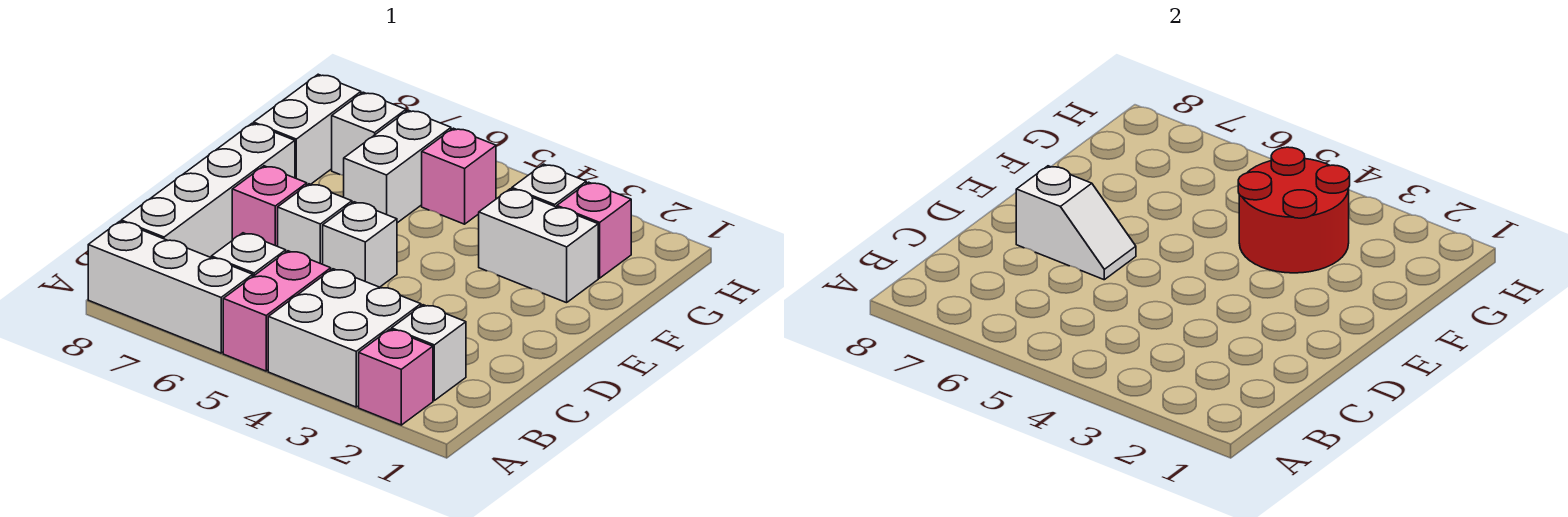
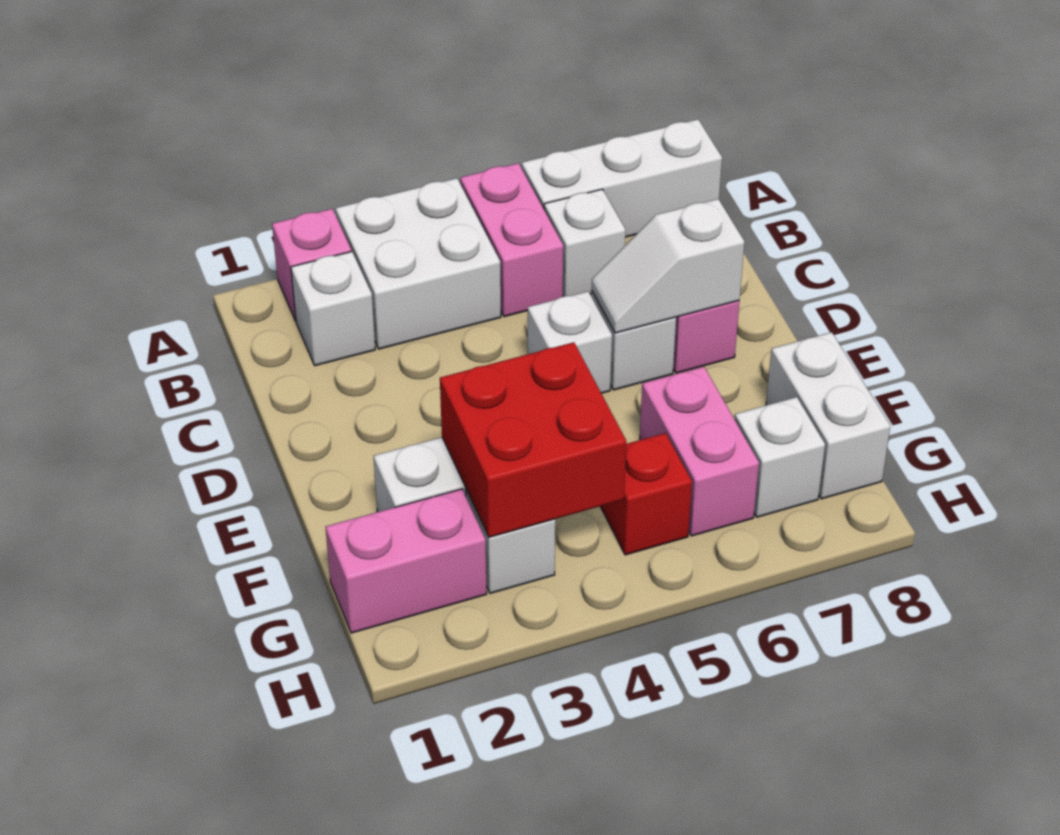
white brick B8:E8 level 1 -> none
red round brick F3:G4 level 2 -> red brick F3:G4 level 2
white brick F6:G6 level 1 -> pink brick F6:G6 level 1
pink brick G2 level 1 -> pink brick G1:G2 level 1
pink brick G5 level 1 -> red brick G5 level 1

